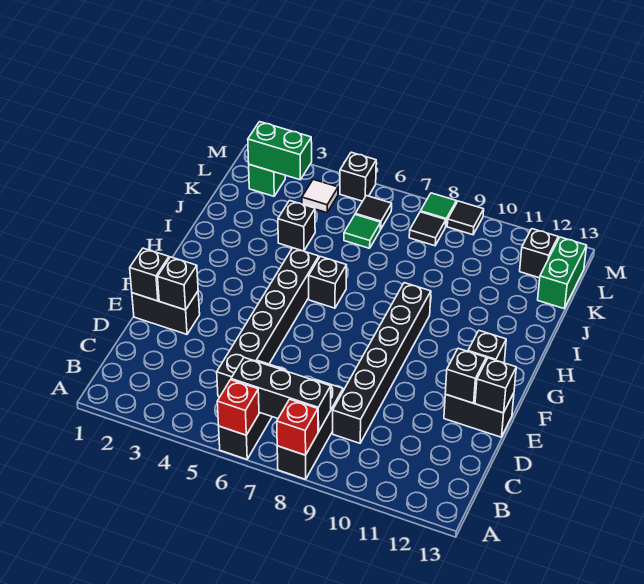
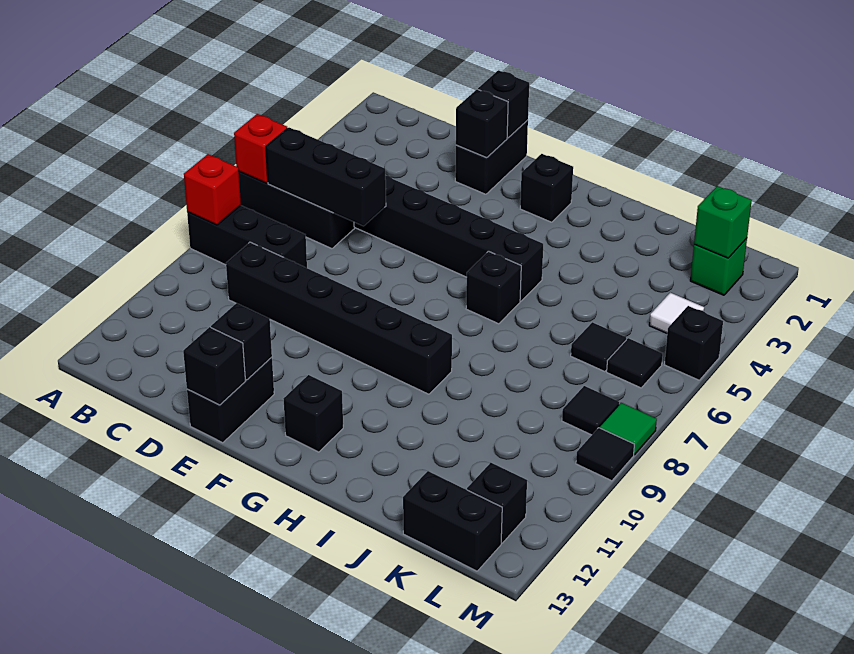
black brick B6:B8 level 2 -> black brick B6:D6 level 2
black brick J4 level 1 -> black brick G2 level 1
green tile K6 level 1 -> black tile K6 level 1
green brick K13:L13 level 1 -> black brick K13:L13 level 1
green brick L2:L3 level 2 -> green brick L2 level 2

